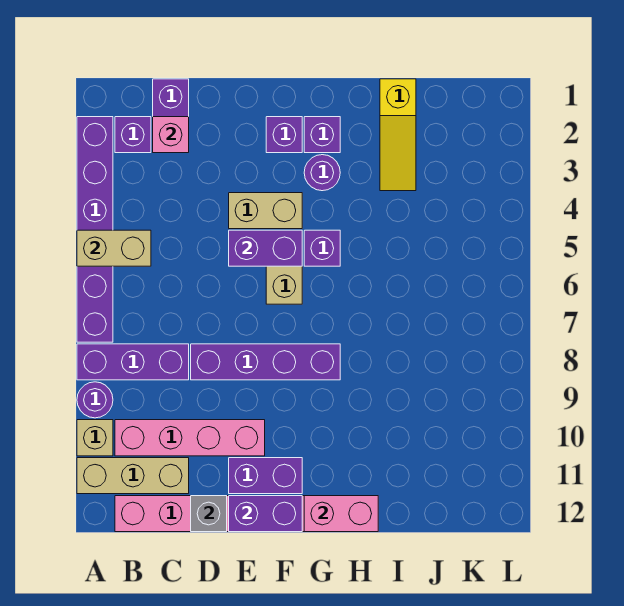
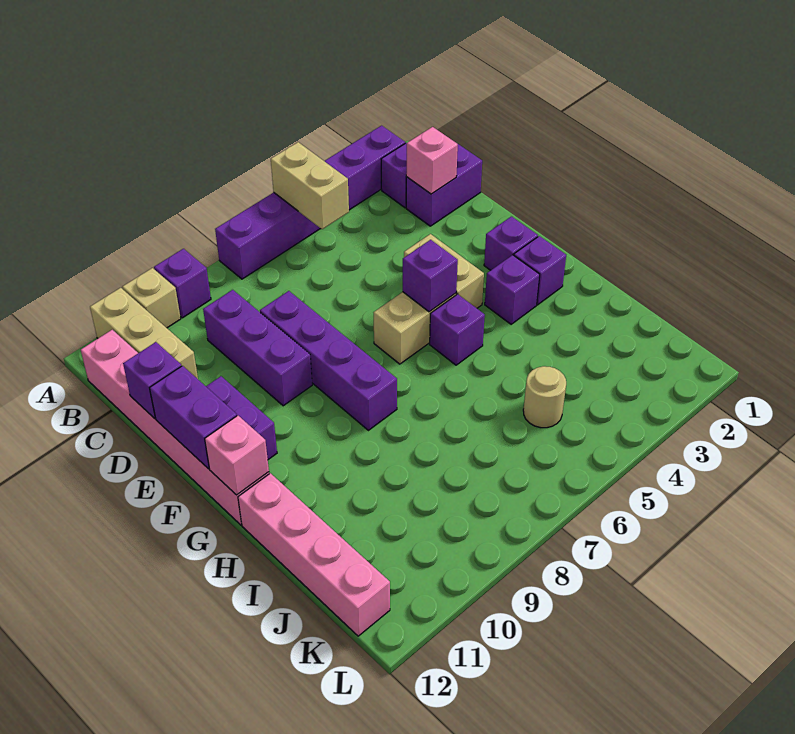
purple brick A8:C8 level 1 -> purple brick C9:E9 level 1
purple round brick A9 level 1 -> purple brick A9 level 1
pink brick B10:E10 level 1 -> pink brick H12:K12 level 1
grey brick D12 level 2 -> purple brick D12 level 2
purple brick E5:F5 level 2 -> purple brick F5 level 2
purple round brick G3 level 1 -> purple brick G3 level 1
pink brick G12:H12 level 2 -> pink brick G12 level 2
yellow slope I1:I3 level 1 top 1 -> none
none -> tan round brick J5 level 1

